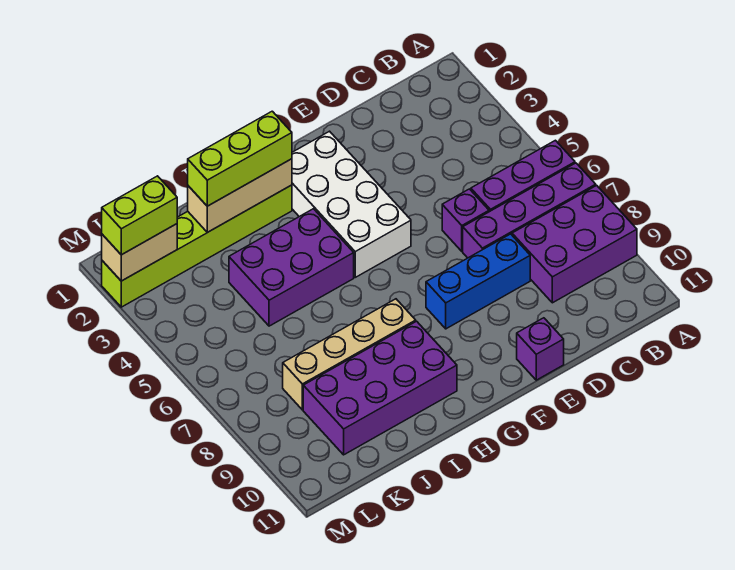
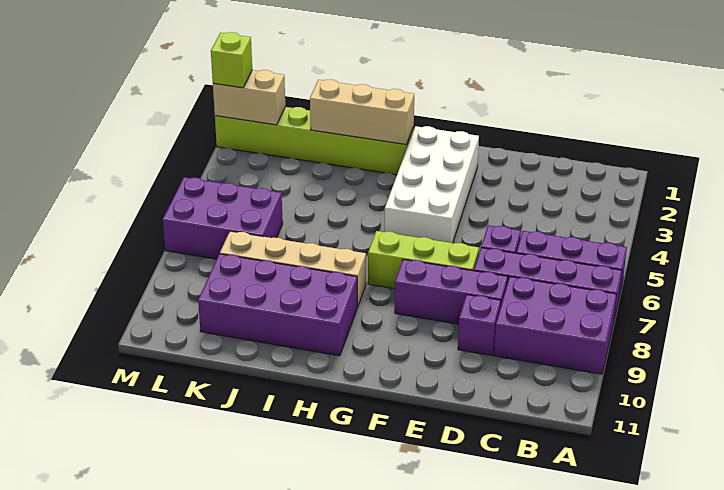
blue brick D8:F8 level 1 -> purple brick D8:F8 level 1
purple brick E11 level 1 -> purple brick D9 level 1
lime brick H2:J2 level 3 -> lime brick E7:G7 level 1
purple brick H4:J5 level 1 -> purple brick K6:M7 level 1
lime brick L2:M2 level 3 -> lime brick M2 level 3

